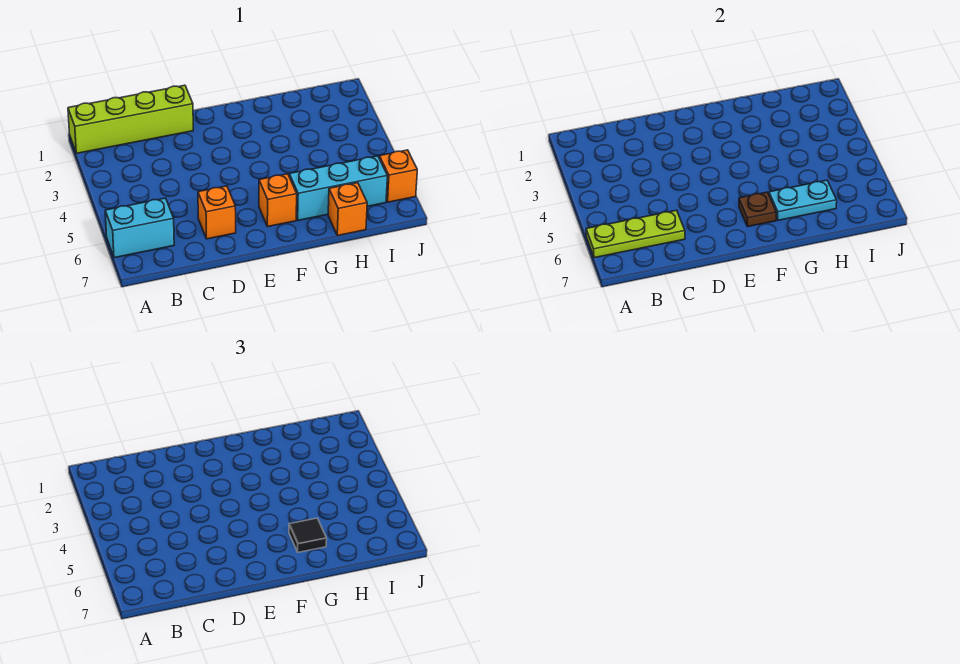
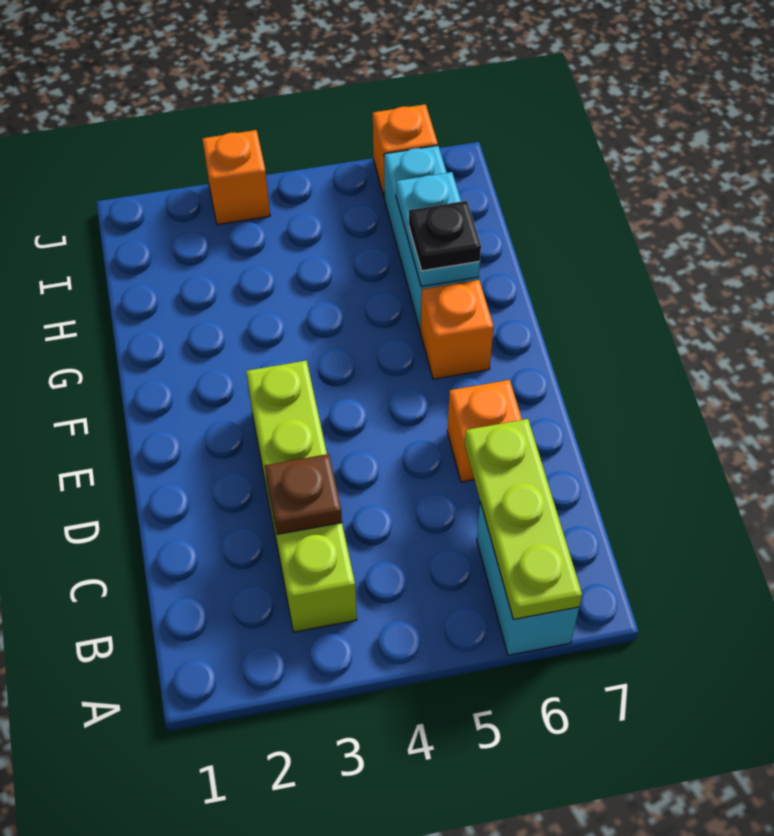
lime brick A1:D1 level 1 -> lime brick B3:E3 level 1
brown plate F6 level 2 -> brown plate C3 level 2
black tile G6 level 3 -> black plate G6 level 3
orange brick H7 level 1 -> orange brick J3 level 1

